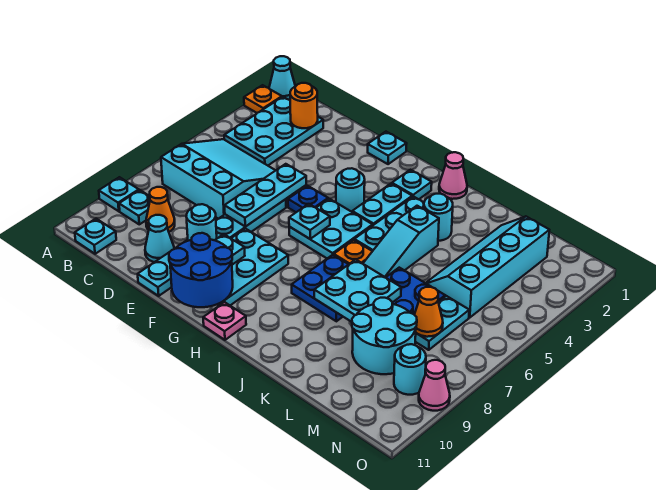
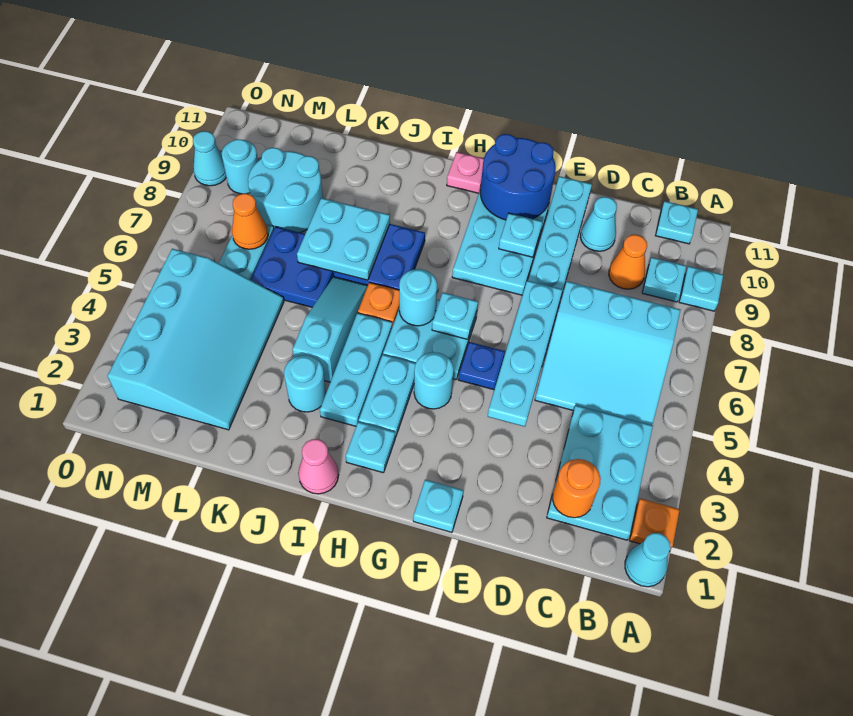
cyan plate E5:E7 level 2 -> cyan plate E4:E7 level 2
cyan round brick E9 level 2 -> cyan round brick H6 level 2
cyan slope L2:M5 level 1 top M -> cyan slope L2:N5 level 1 top N
pink cone O9 level 1 -> cyan cone O9 level 1

